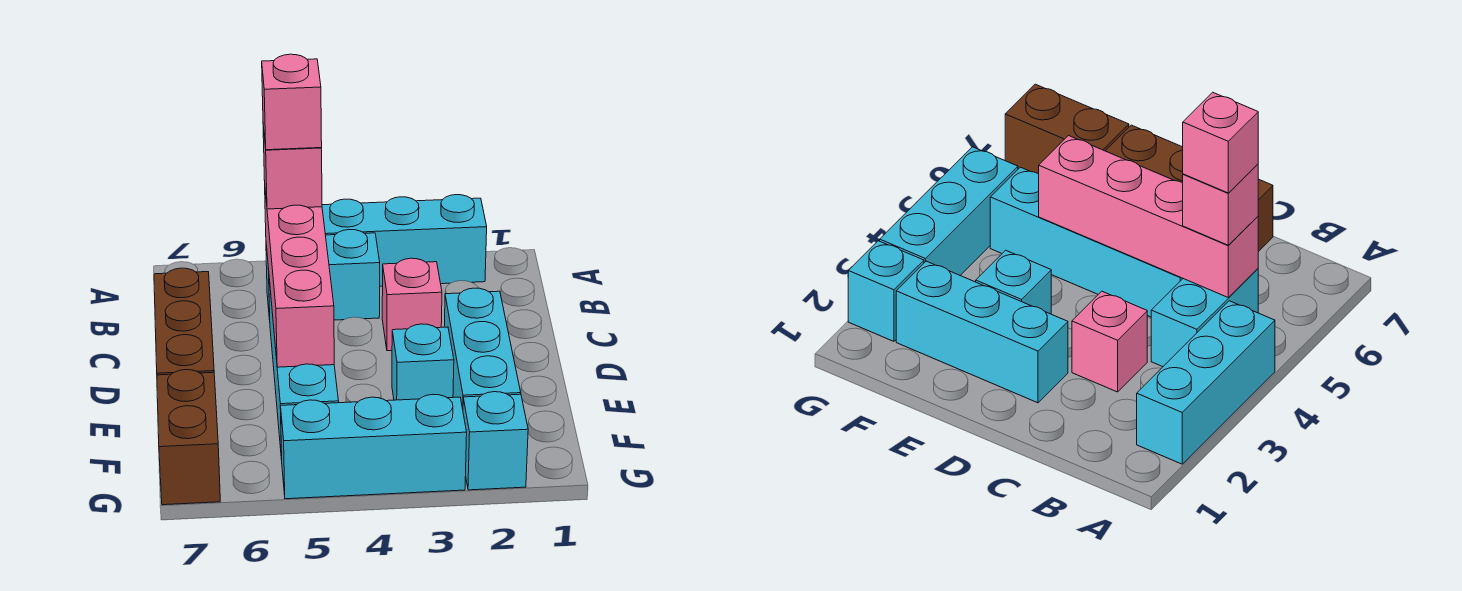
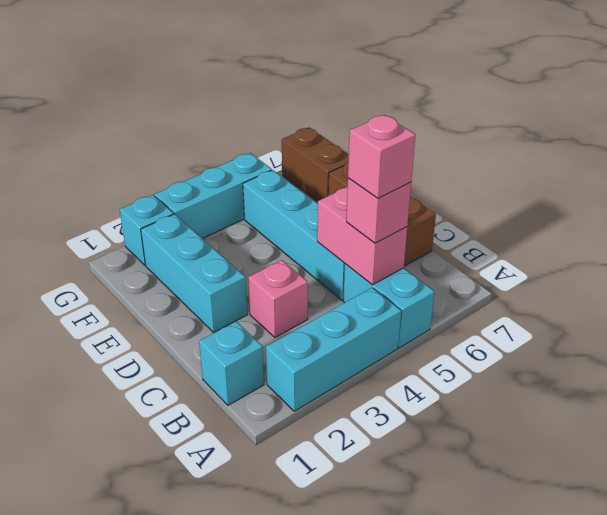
cyan brick B4:B5 level 1 -> cyan brick A5:B5 level 1
pink brick B5:E5 level 2 -> pink brick B5:C5 level 2
cyan brick E3 level 1 -> cyan brick B1 level 1

